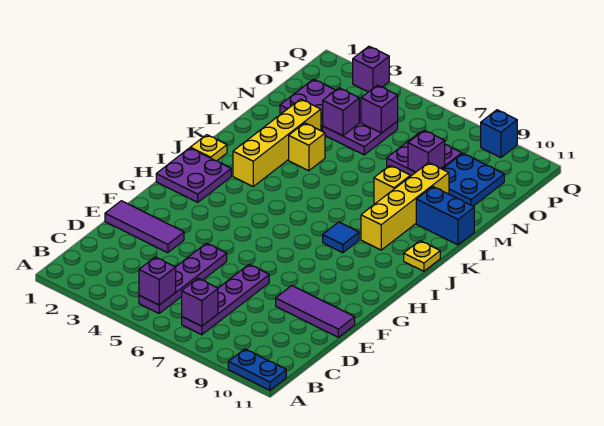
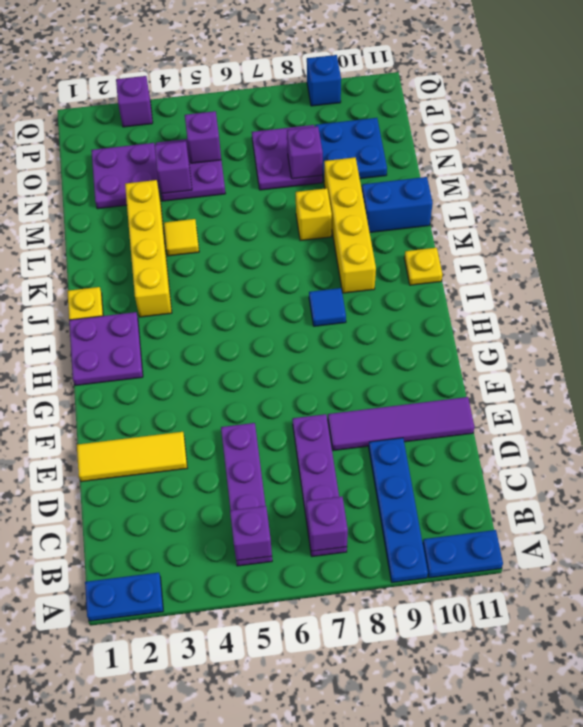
none -> blue plate A1:A2 level 1
none -> blue plate A9:D9 level 1
purple tile E1:E3 level 1 -> yellow tile E1:E3 level 1
purple tile E9:E11 level 1 -> purple tile E8:E11 level 1
yellow brick L4 level 1 -> yellow tile L4 level 1

